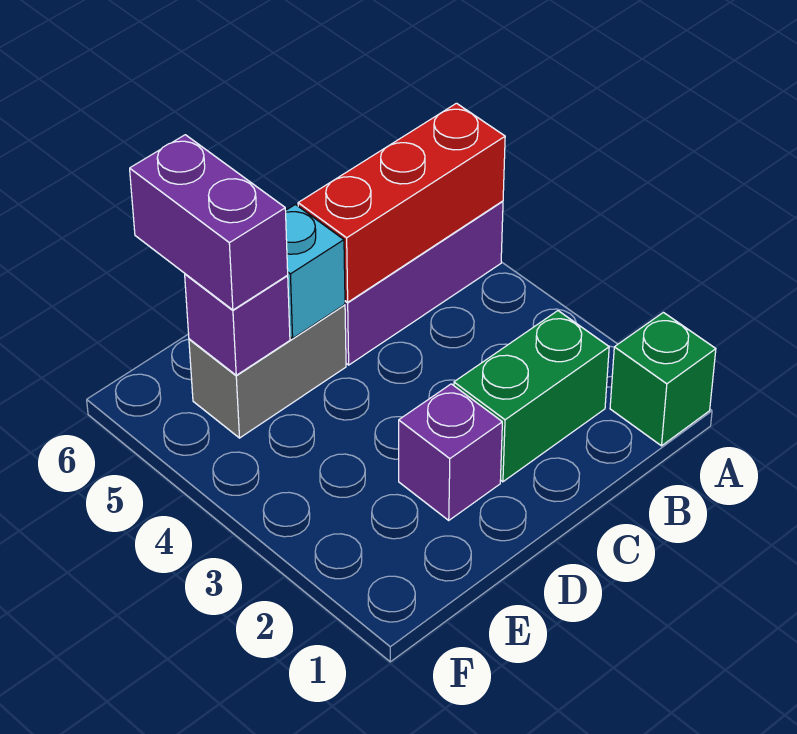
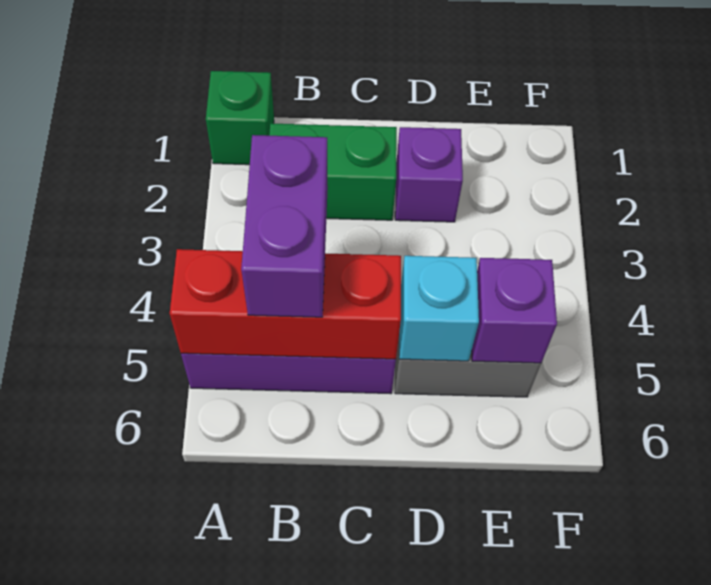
purple brick E5:E6 level 3 -> purple brick B4:B5 level 3

